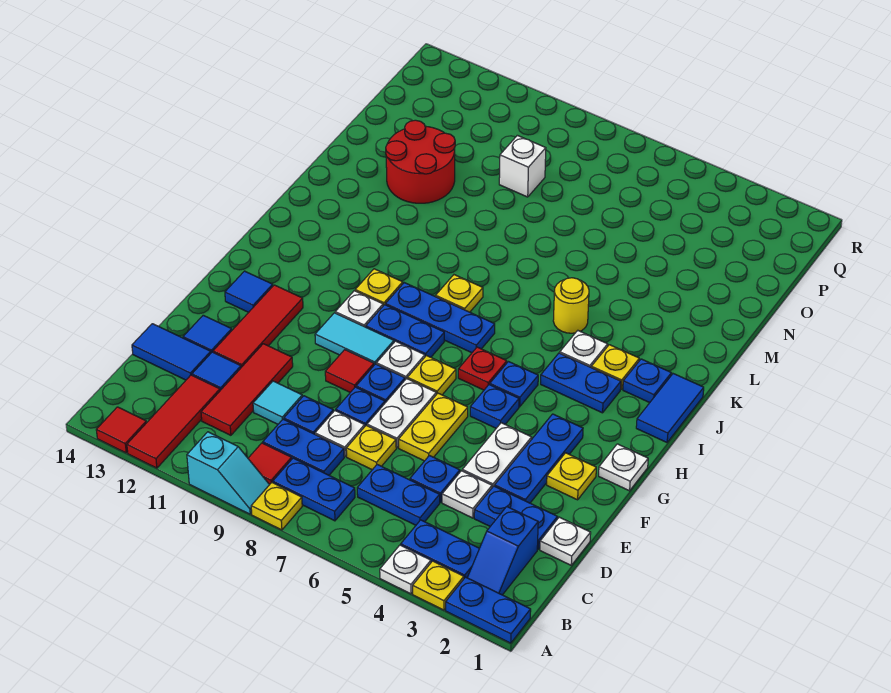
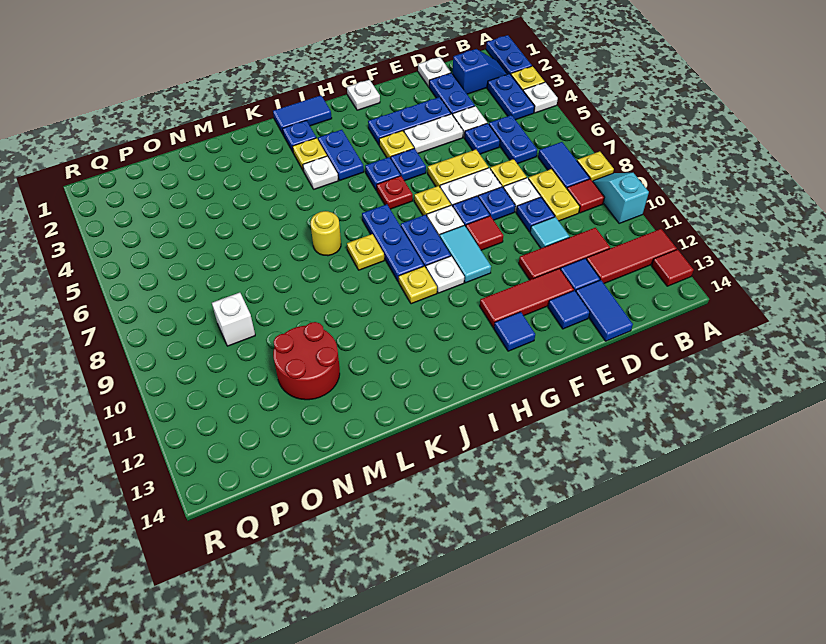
blue plate B7:B8 level 1 -> blue tile B7:B8 level 1
blue plate C8:C9 level 1 -> yellow plate C8:C9 level 1
yellow plate F2 level 1 -> yellow plate G4 level 1
yellow round brick K5 level 1 -> yellow round brick K7 level 1

